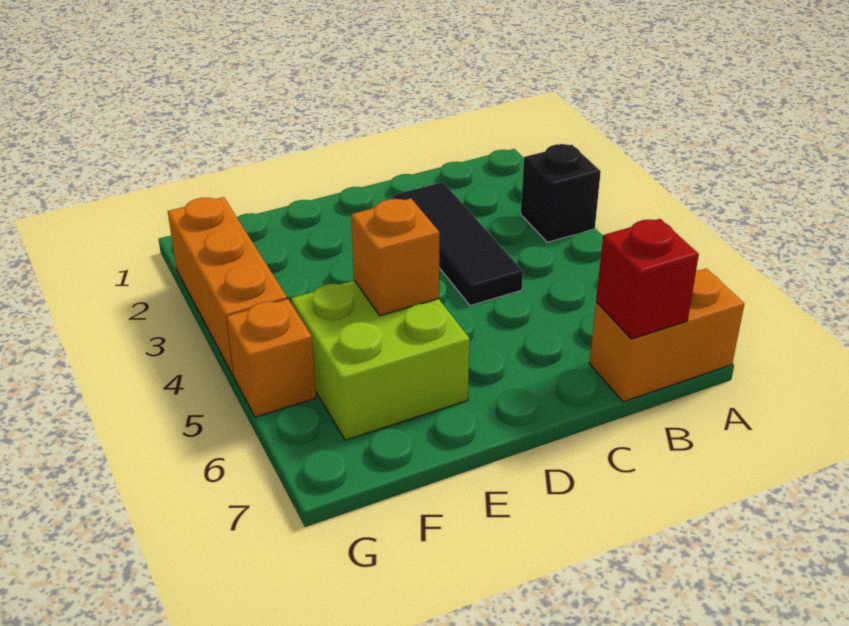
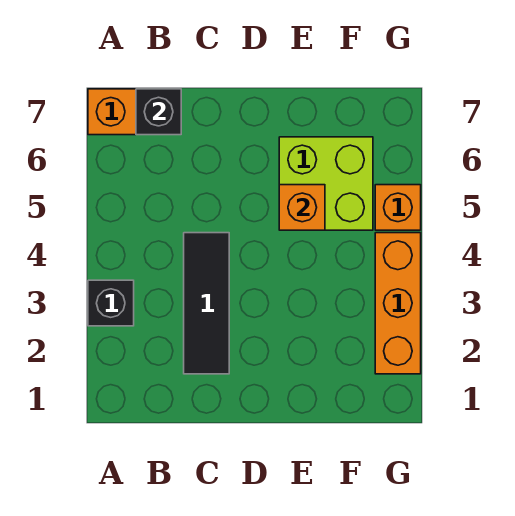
red brick B7 level 2 -> black brick B7 level 2

